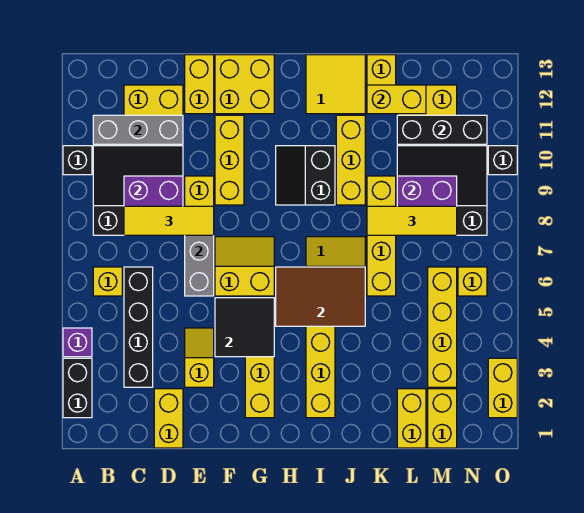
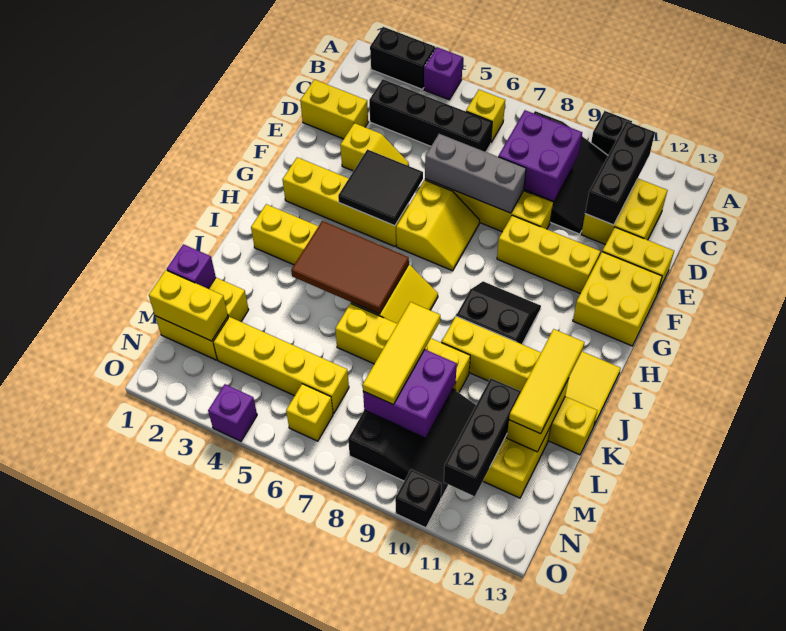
grey brick B11:D11 level 2 -> black brick B11:D11 level 2
yellow tile C8:E8 level 3 -> yellow tile J12:L12 level 3
brown tile H5:J6 level 2 -> brown tile I4:J6 level 2
none -> purple brick L1 level 2
yellow brick O2:O3 level 1 -> yellow brick M1:M2 level 2
none -> purple brick O4 level 1

